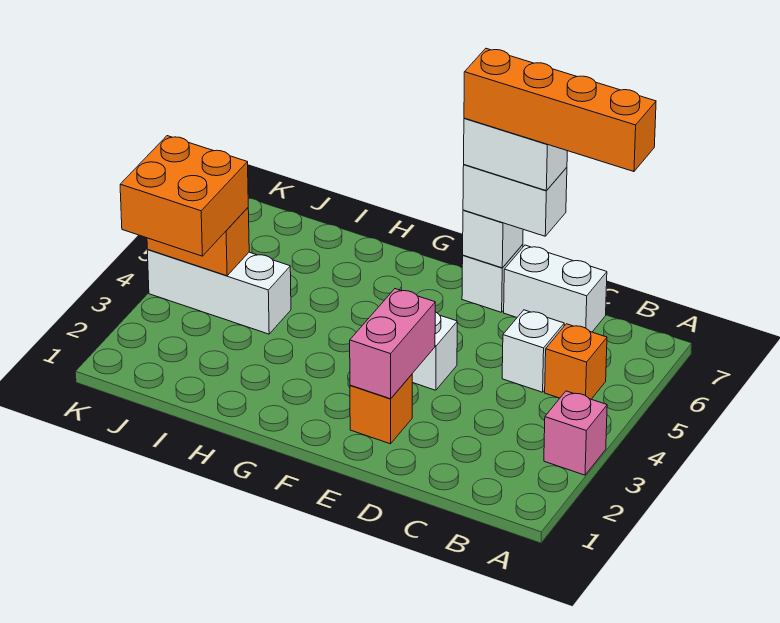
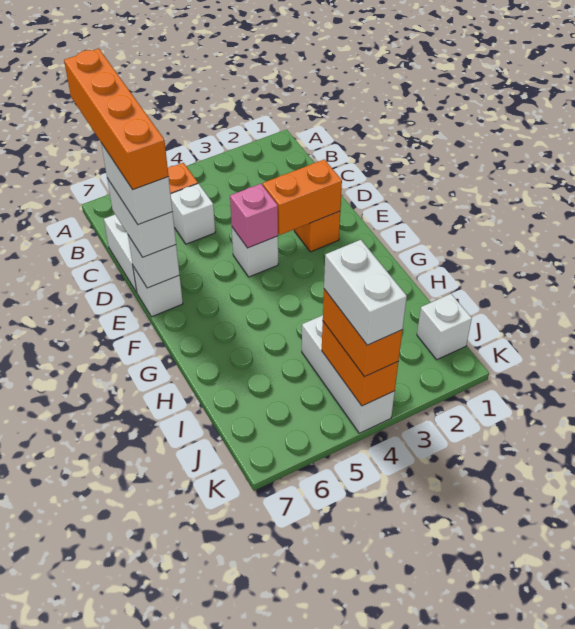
pink brick A3 level 1 -> pink brick E4 level 2
pink brick E2:E3 level 2 -> orange brick E2:E3 level 2
none -> white brick J1 level 1
orange brick J3:K4 level 3 -> orange brick J4:K4 level 3
none -> white brick J4:K4 level 4

